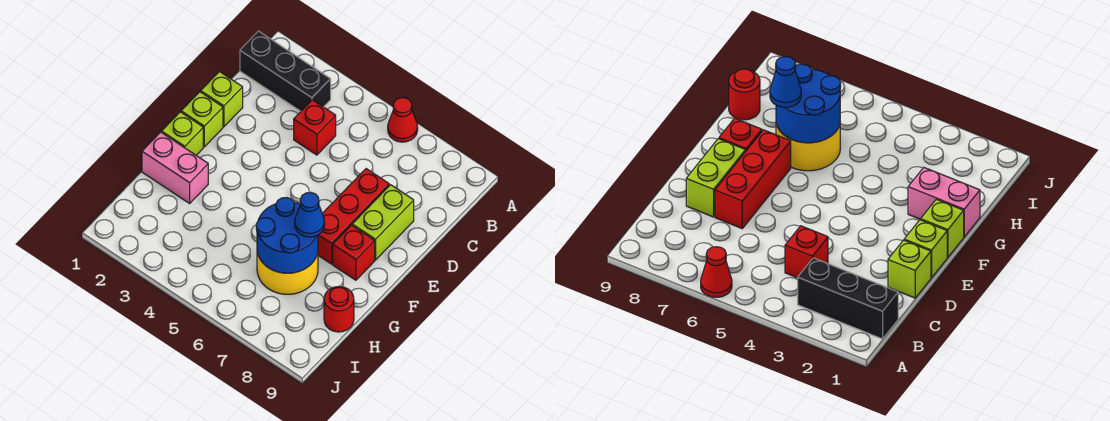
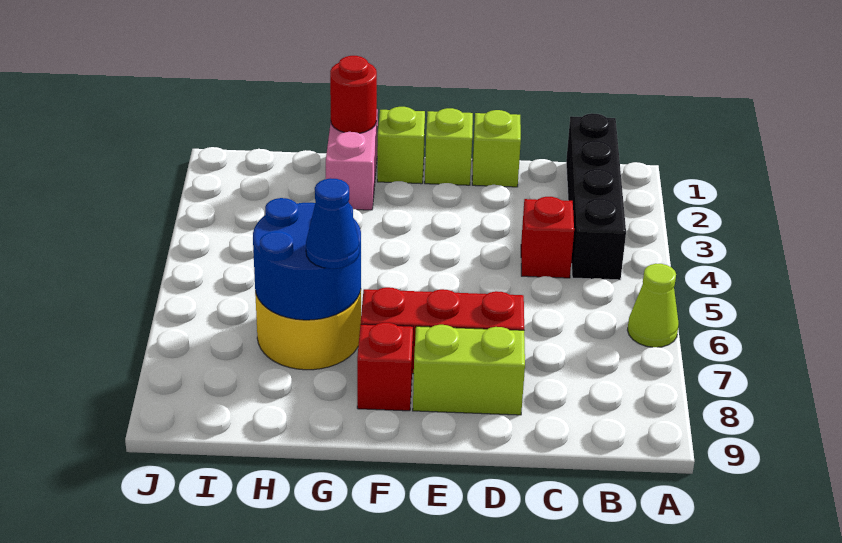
red cone A6 level 1 -> lime cone A6 level 1
black brick B1:B3 level 1 -> black brick B1:B4 level 1
red round brick H9 level 1 -> red round brick G1 level 2

